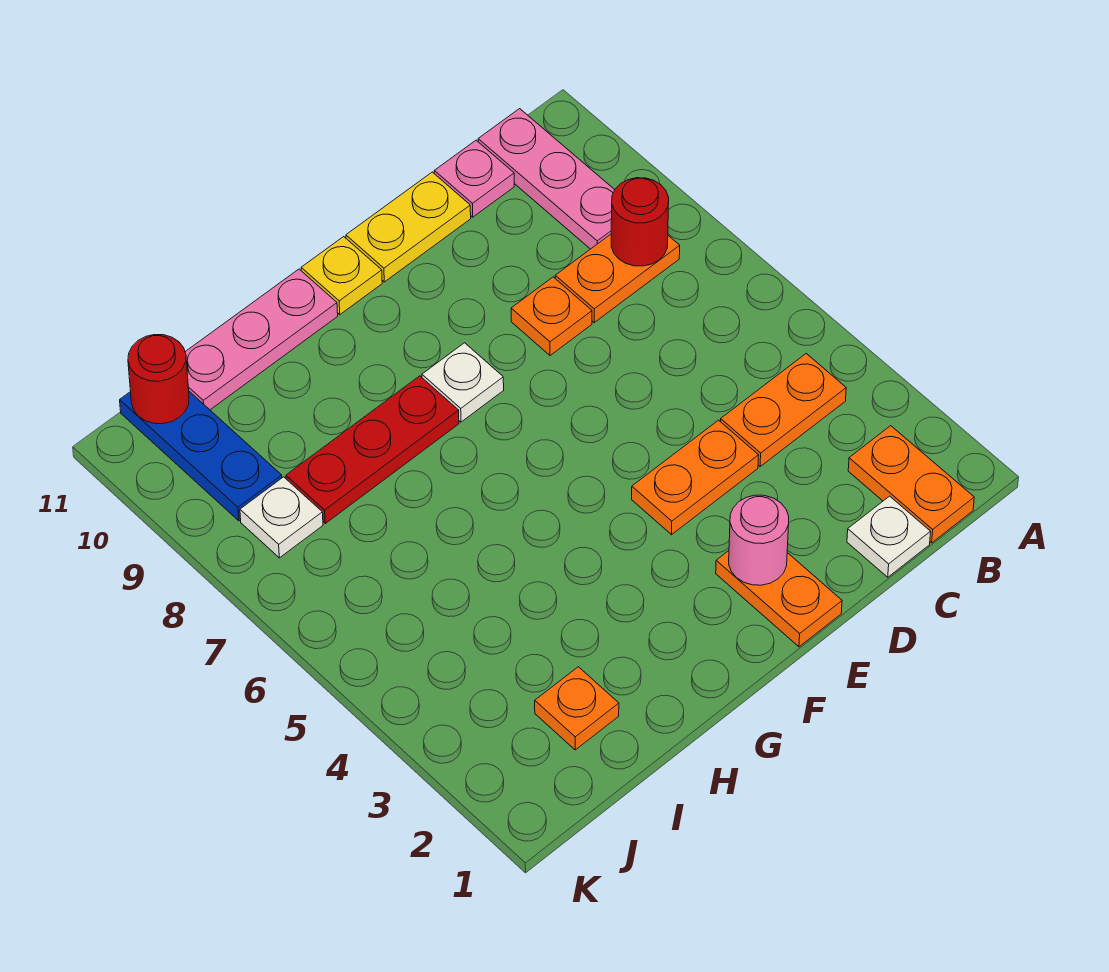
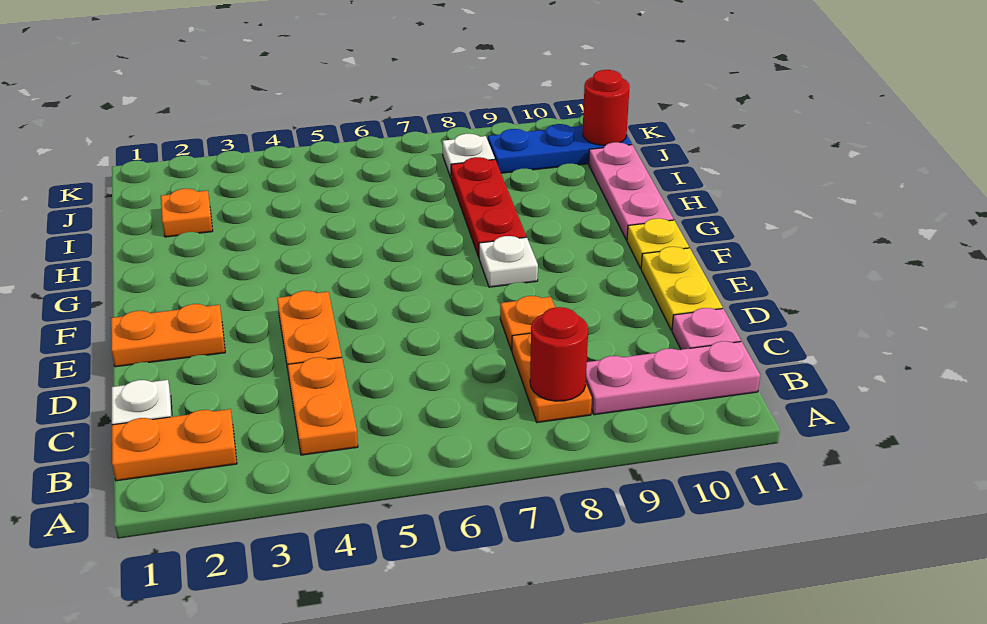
pink round brick E2 level 2 -> none

